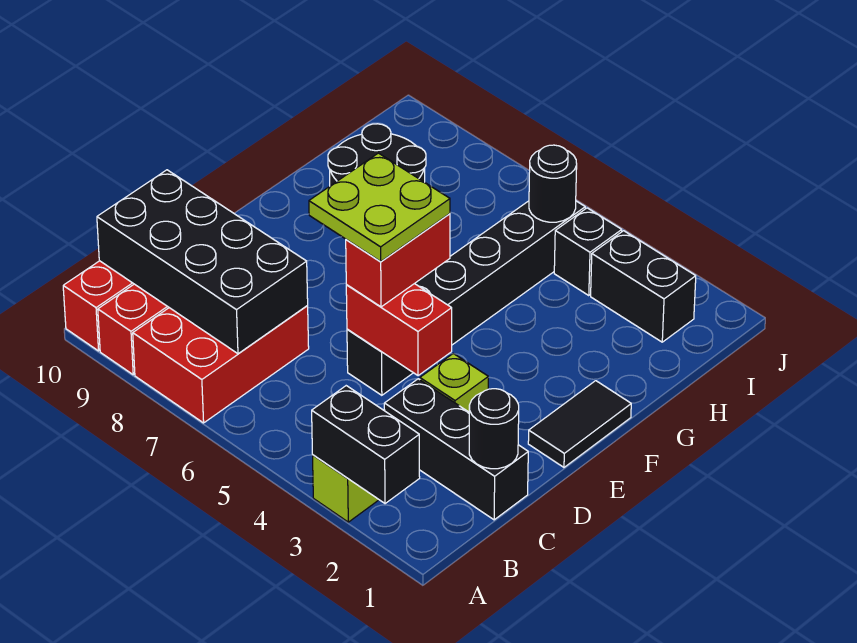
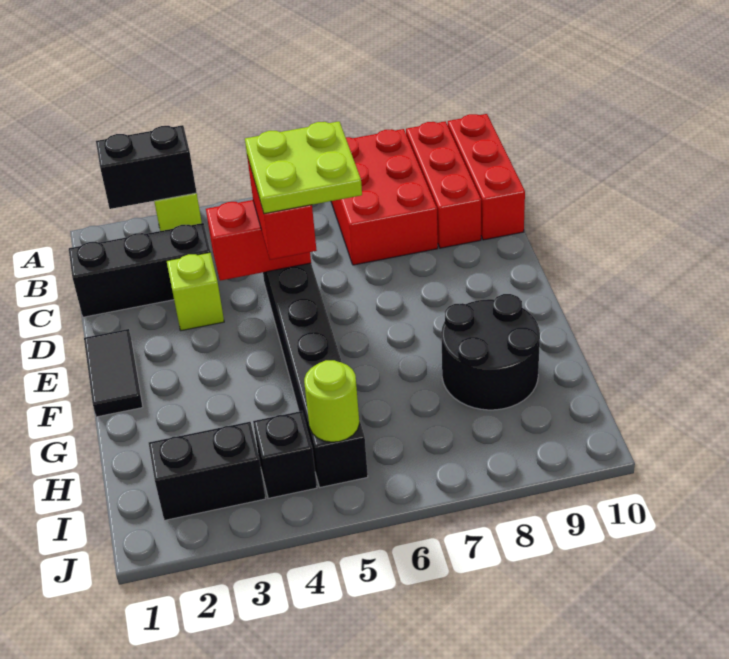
black brick B7:C10 level 2 -> none
black round brick C1 level 2 -> none
black round brick I5 level 2 -> lime round brick I5 level 2

